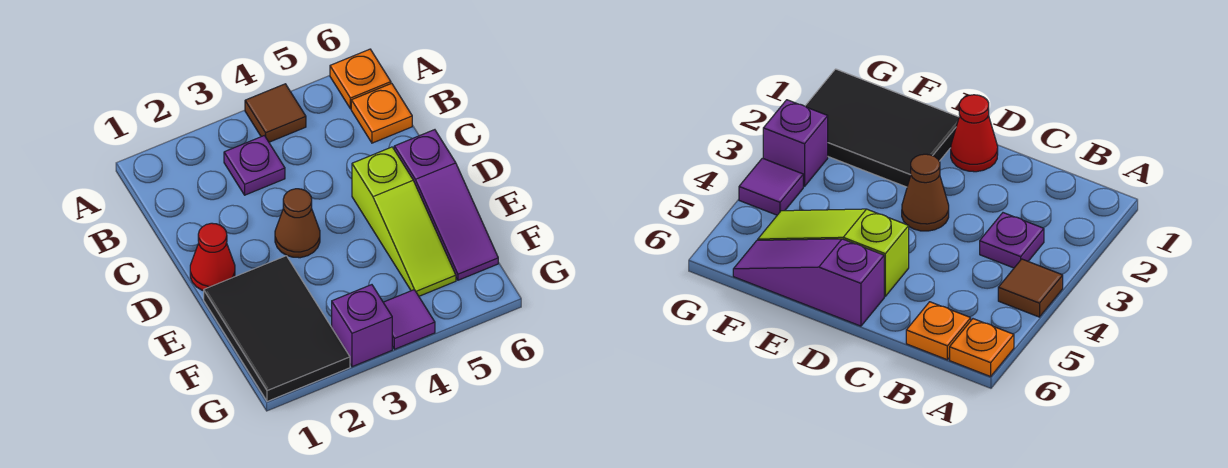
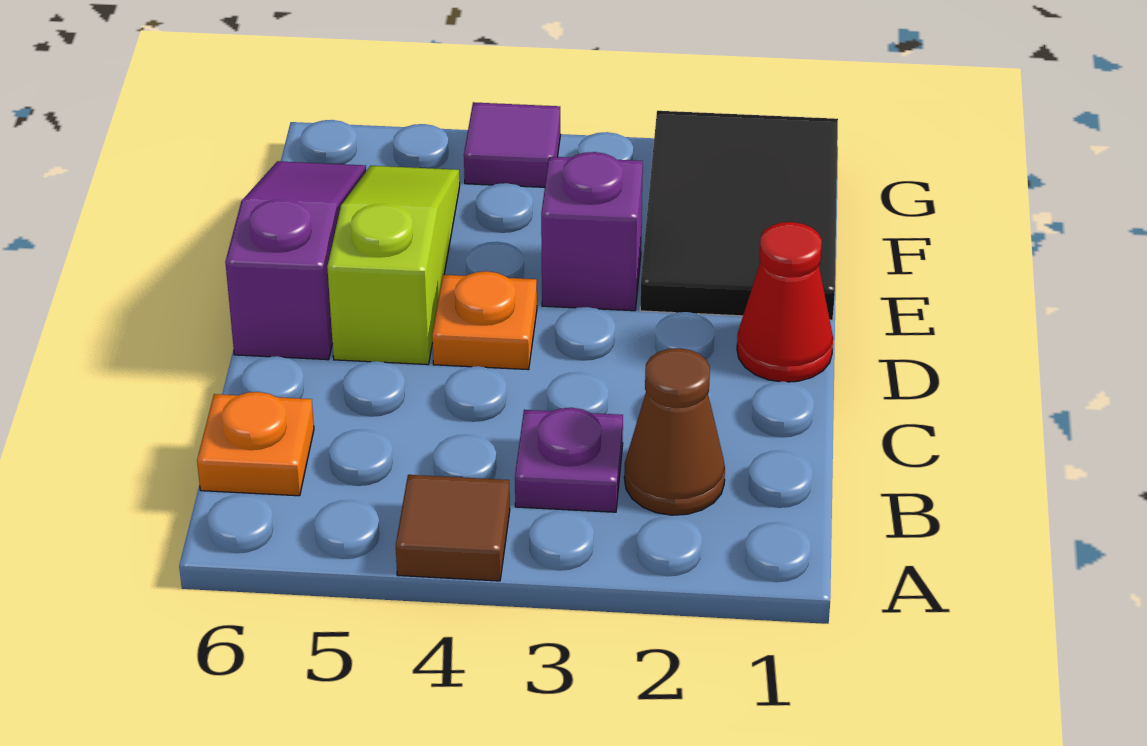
orange plate A6 level 1 -> orange plate D4 level 1
brown cone D3 level 1 -> brown cone B2 level 1
purple brick G3 level 1 -> purple brick E3 level 1

